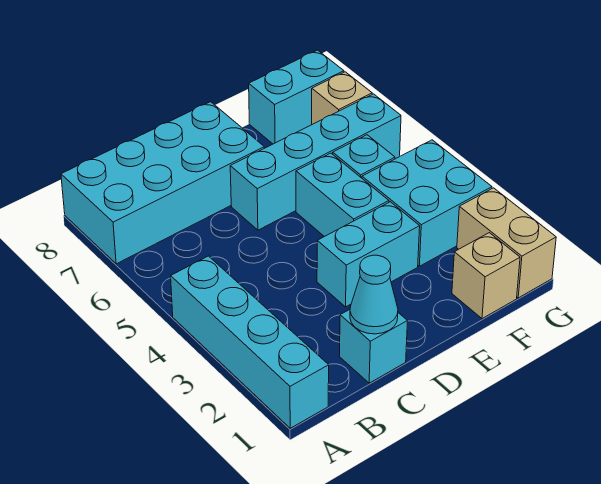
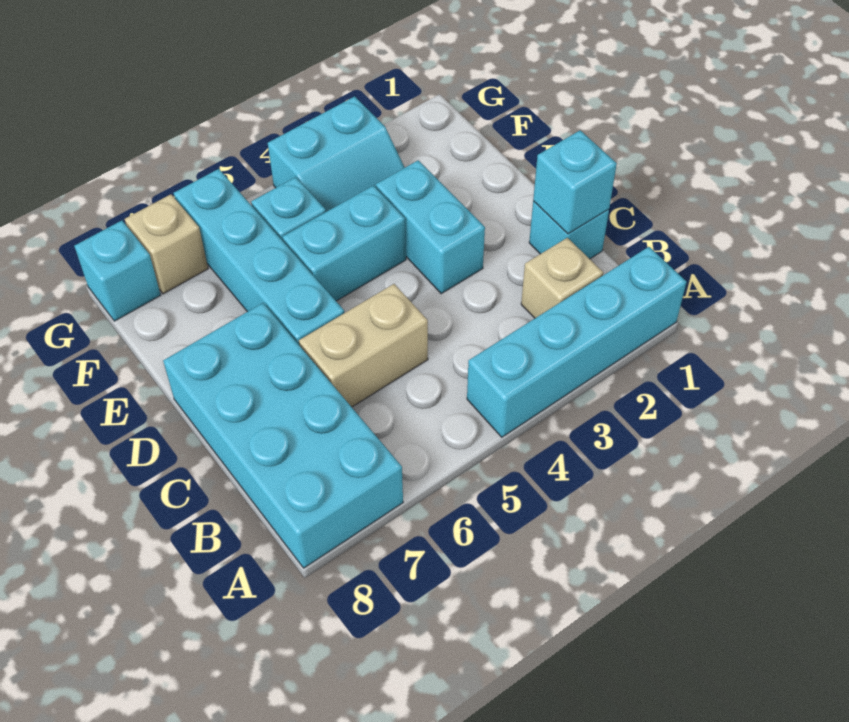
cyan cone C1 level 2 -> cyan brick C1 level 2
tan brick F1 level 1 -> tan brick B2 level 1
cyan brick F3:G4 level 1 -> cyan slope F3:G4 level 1 top G
cyan brick F8:G8 level 1 -> cyan brick G8 level 1
tan brick G1:G2 level 1 -> tan brick C5:C6 level 1

